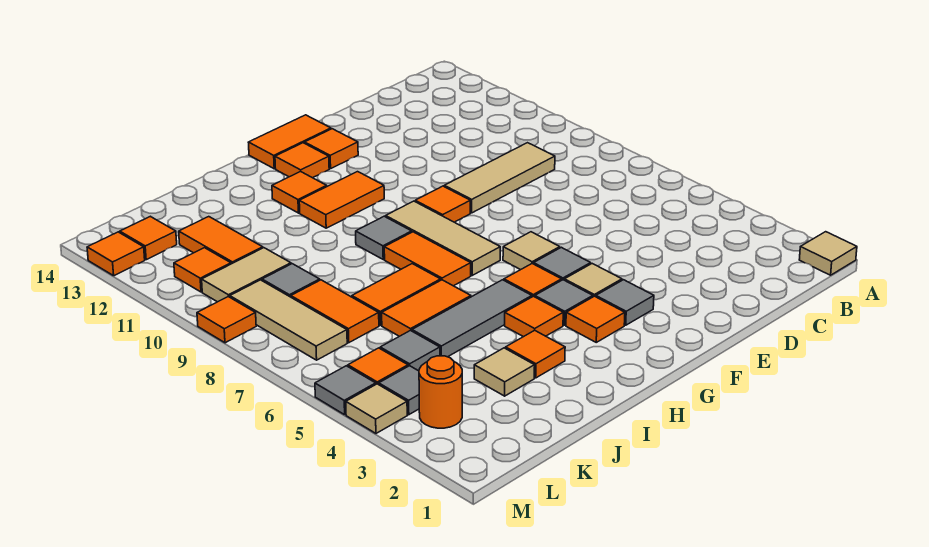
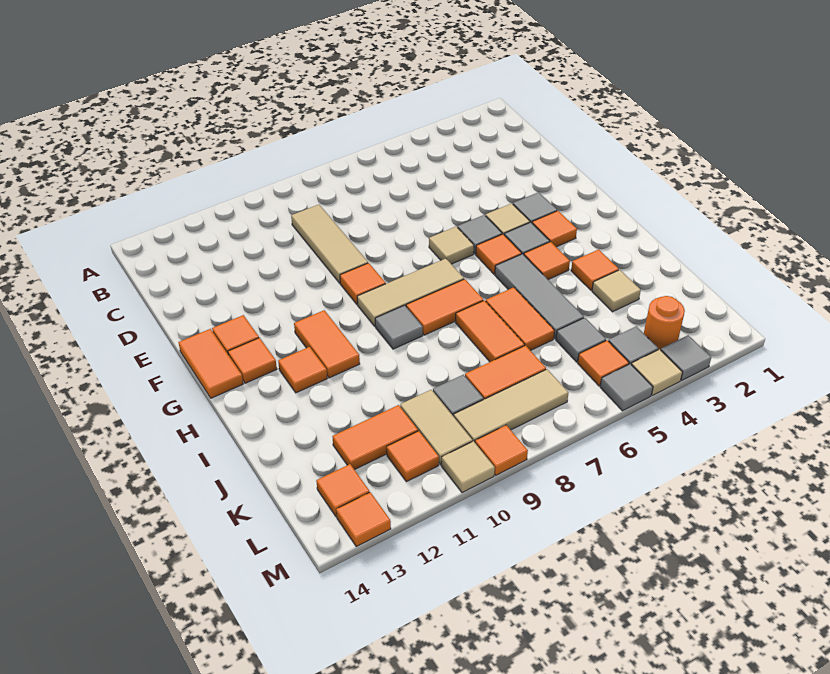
tan tile A1 level 1 -> tan tile M10 level 1
none -> grey tile M3 level 1

